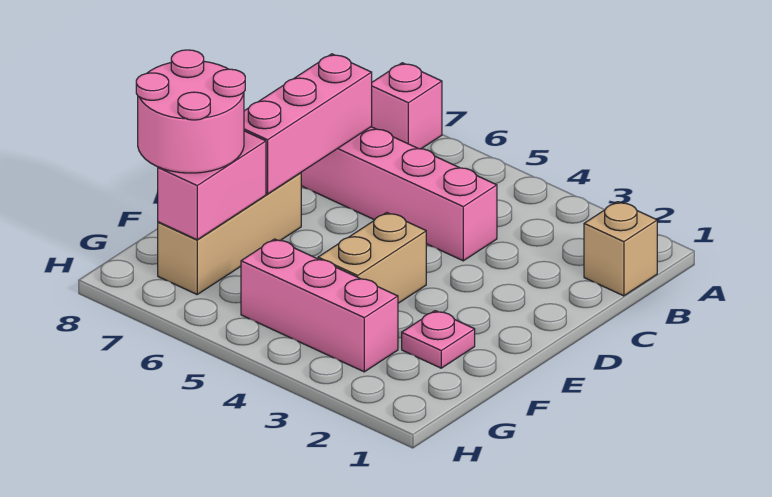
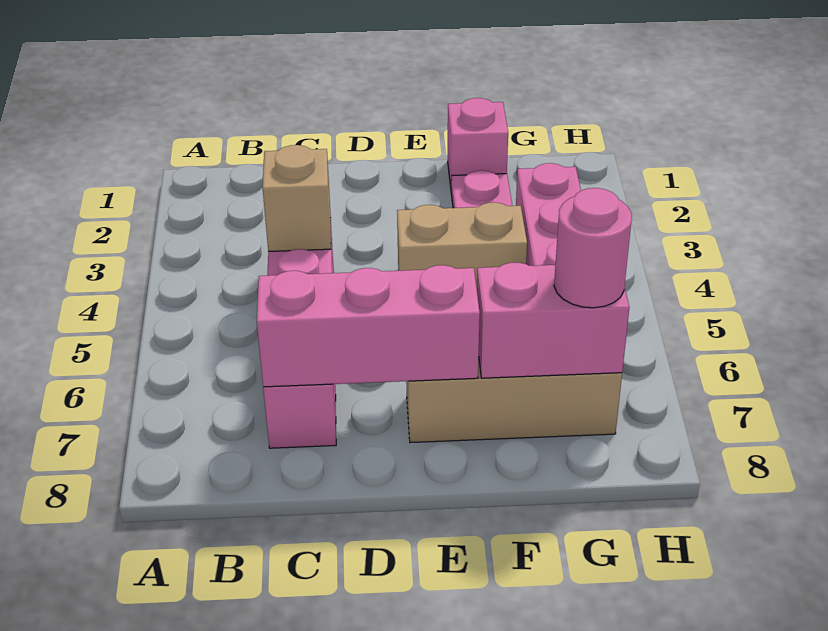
pink brick A7 level 1 -> pink brick F1 level 1
tan brick B1 level 1 -> tan brick C4 level 2
pink round brick F7:G8 level 3 -> pink round brick G7 level 3

